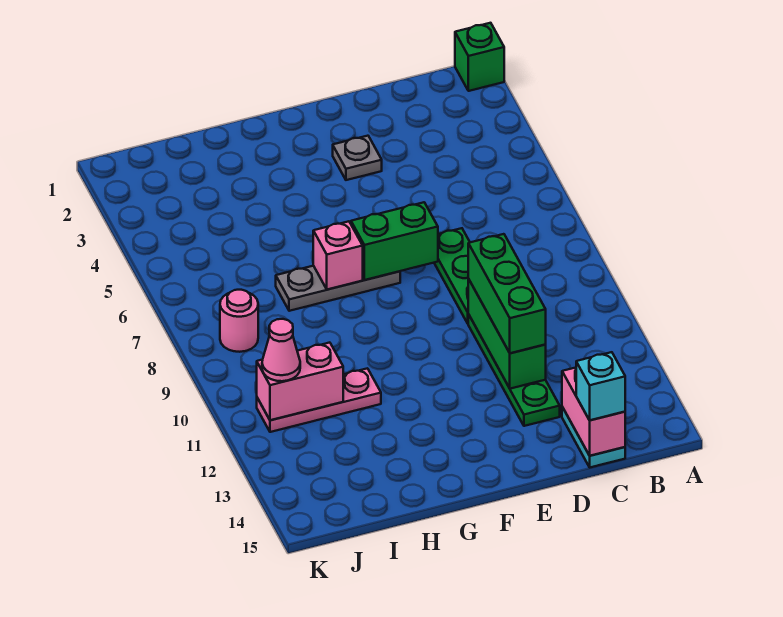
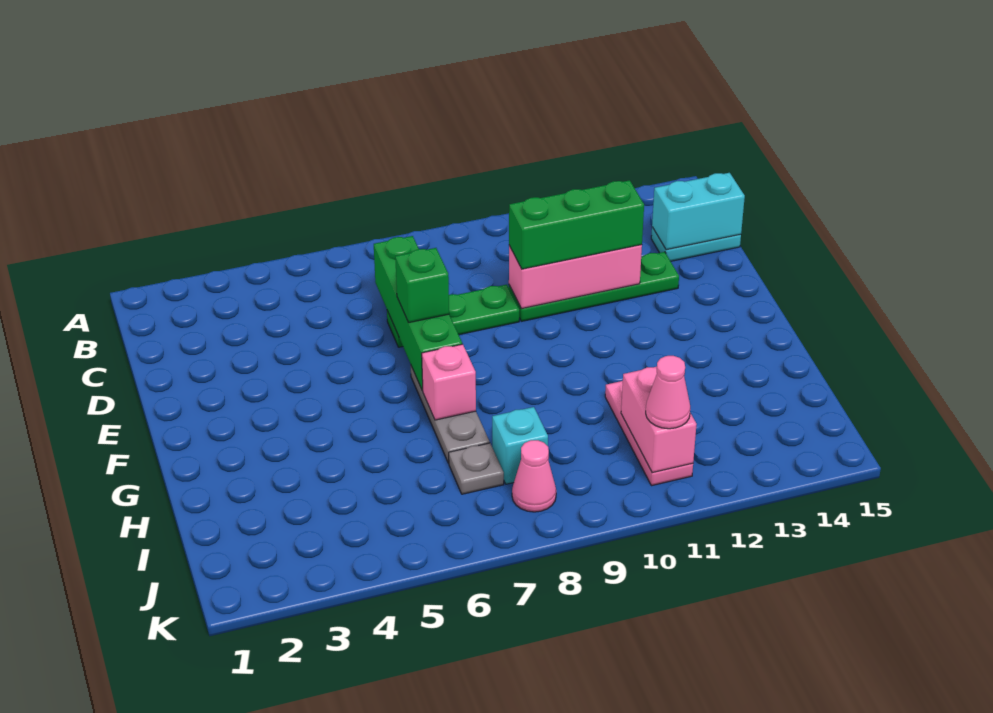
green brick A1 level 1 -> green brick E7 level 3
pink brick C14:C15 level 2 -> cyan brick C14:C15 level 2
cyan brick C15 level 3 -> cyan brick I8 level 1
green brick D10:D12 level 2 -> pink brick D10:D12 level 2
grey plate E3 level 1 -> grey plate I7 level 1
green brick E7:F7 level 2 -> green brick C7:F7 level 2
pink round brick J8 level 1 -> pink cone J8 level 1

